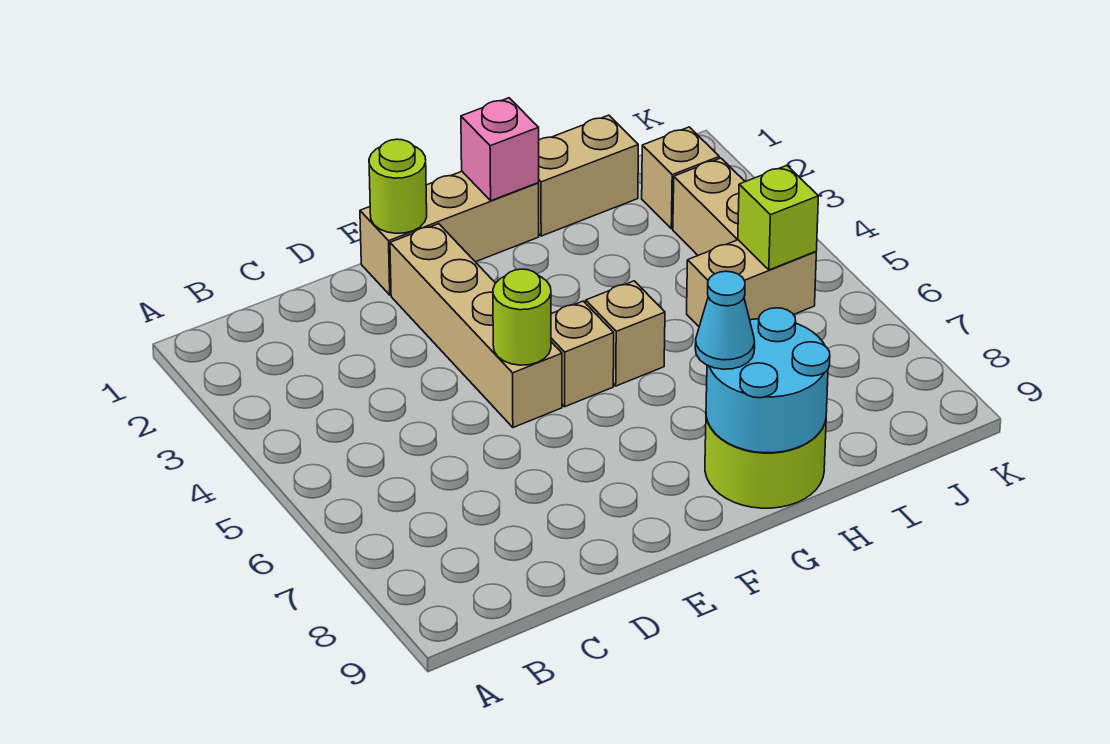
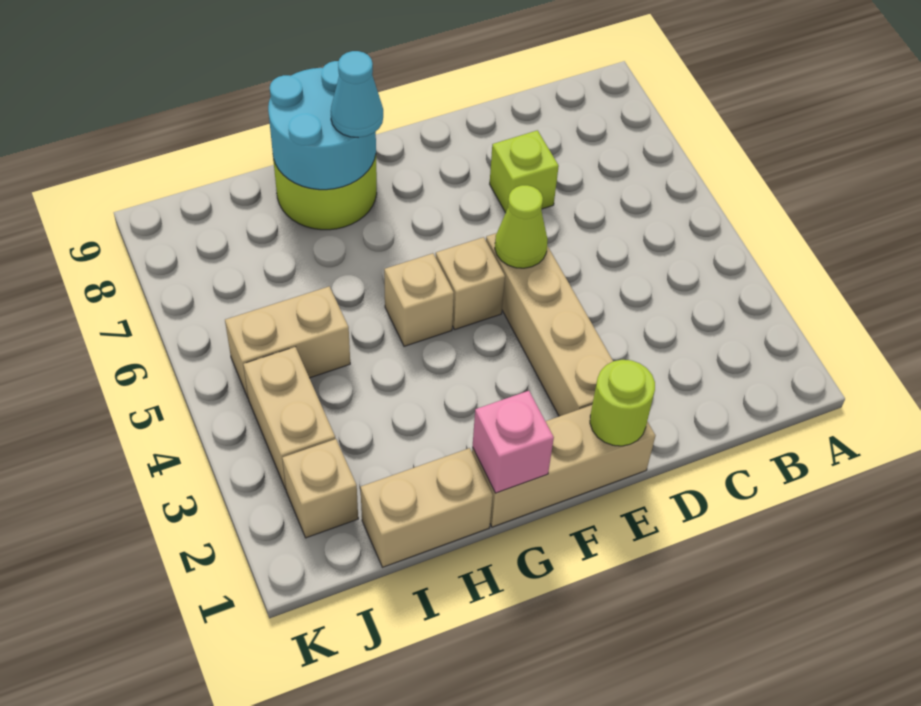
lime round brick E5 level 2 -> lime cone E5 level 2
lime brick J5 level 2 -> lime brick D7 level 1

